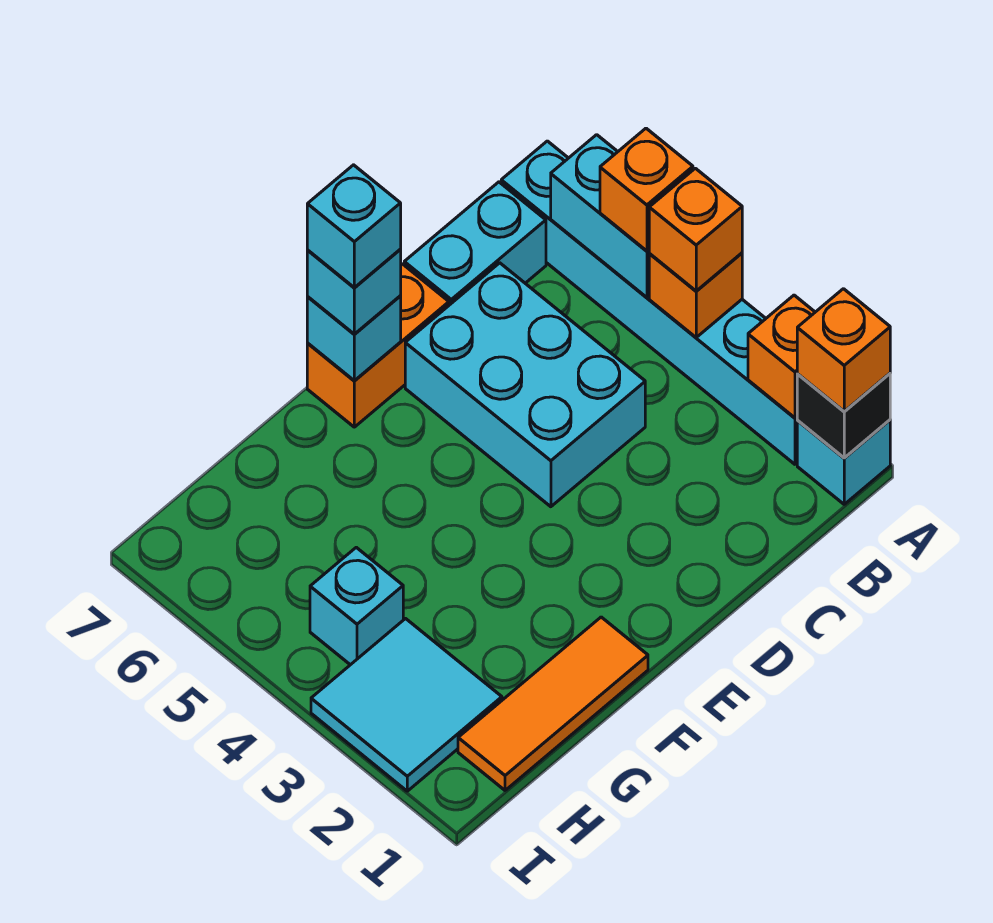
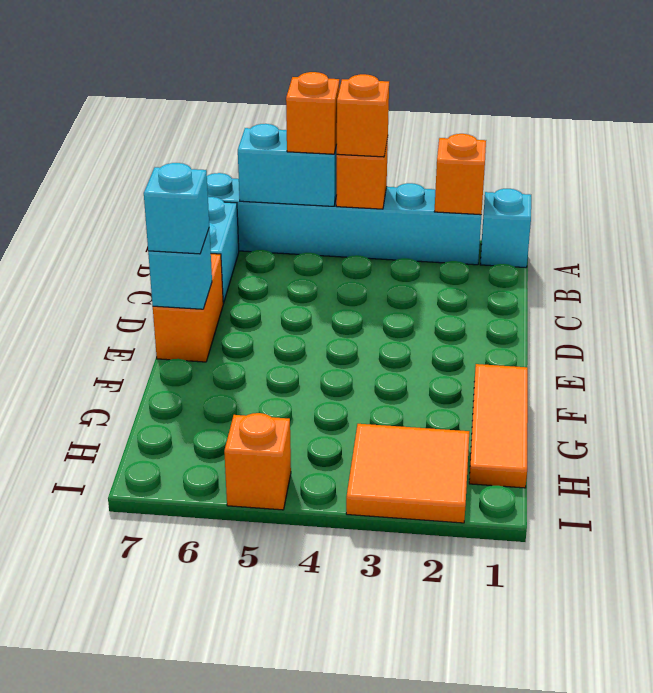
black brick A1 level 2 -> none
orange brick A1 level 3 -> orange brick I5 level 1
cyan brick C4:D6 level 1 -> none
cyan brick E7 level 4 -> none
cyan tile H2:I3 level 1 -> orange tile H2:I3 level 1
cyan brick H4 level 1 -> none

